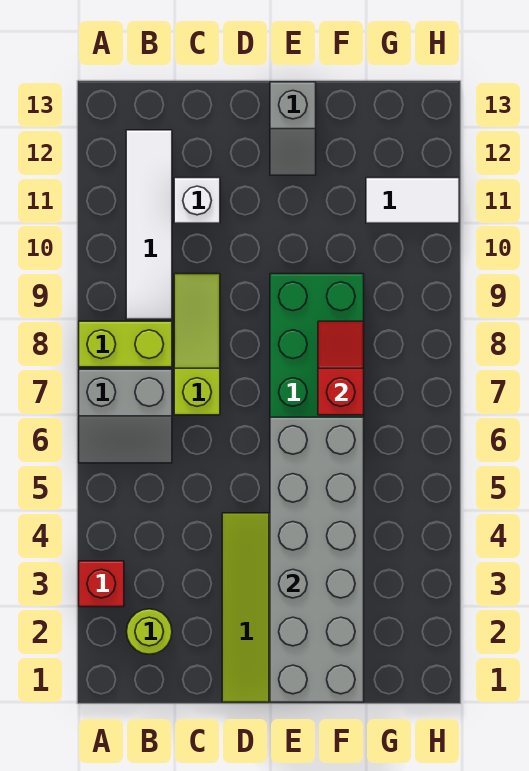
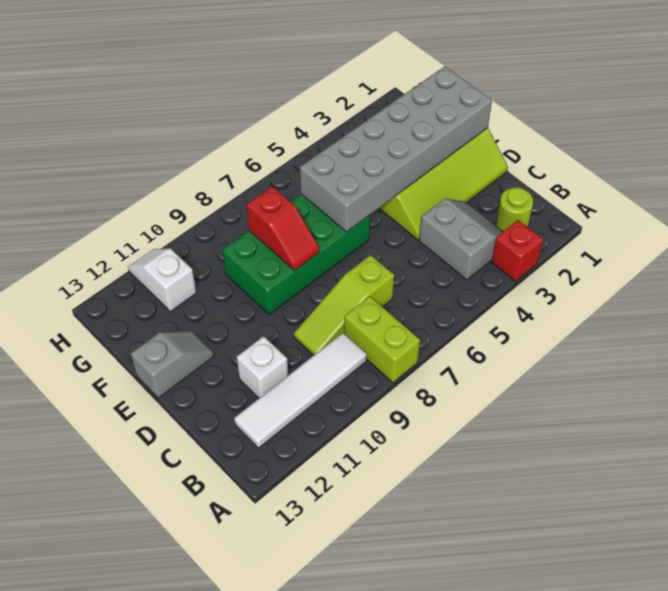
grey slope A6:B7 level 1 top 7 -> grey slope B3:C4 level 1 top 4
red slope F7:F8 level 2 top 7 -> red slope E8:F8 level 2 top F
white tile G11:H11 level 1 -> white slope G11:H11 level 1 top G

